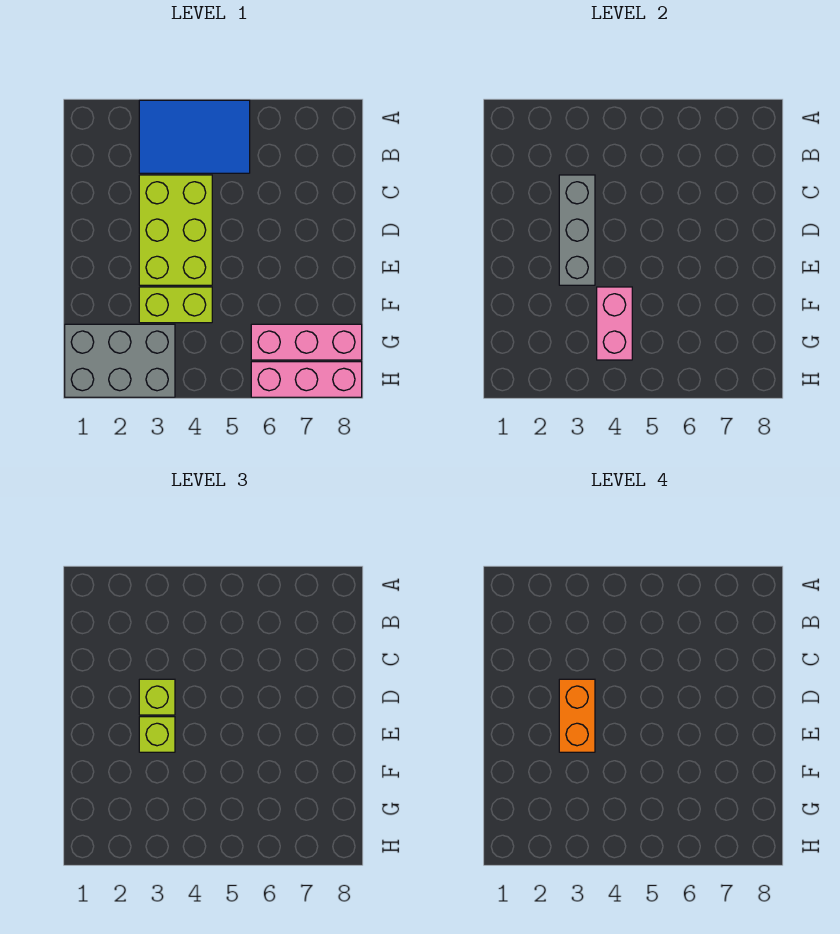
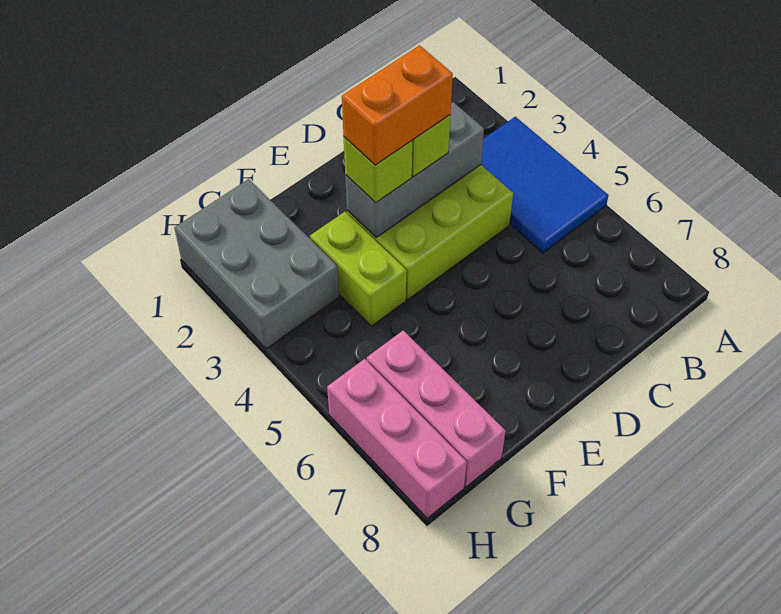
pink brick F4:G4 level 2 -> none

